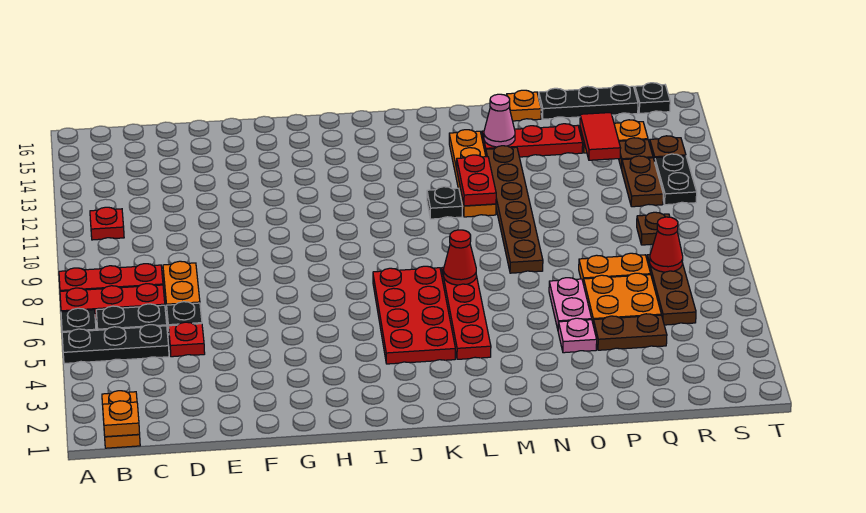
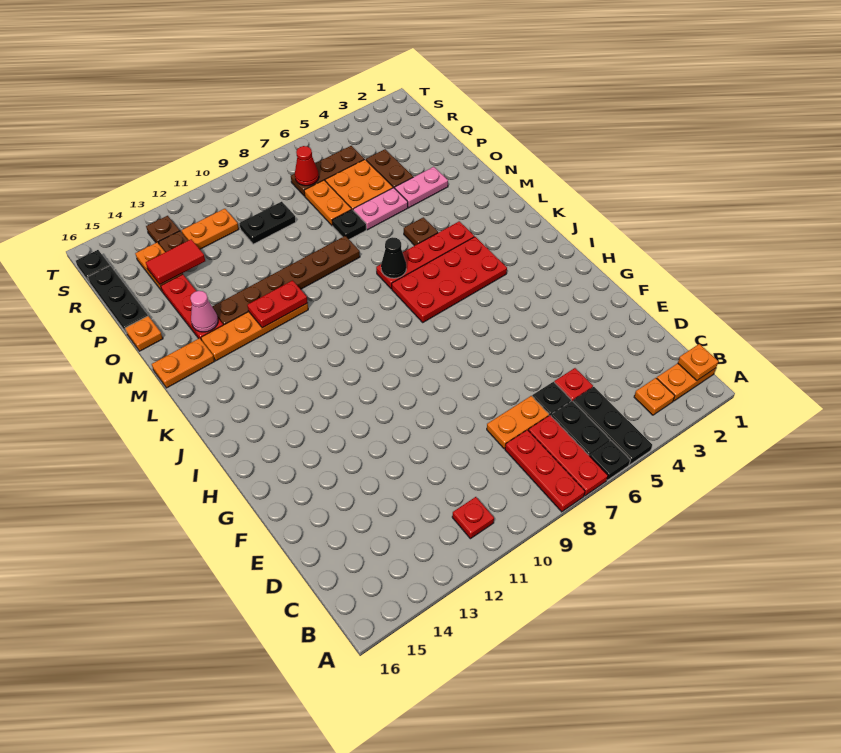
none -> orange plate B3 level 1
red cone L7 level 2 -> black cone L7 level 2
black plate L11 level 1 -> black plate O7 level 1
none -> orange plate M15:M16 level 1
pink plate O4 level 1 -> pink plate O3:O4 level 1
brown plate R9 level 1 -> brown plate M5 level 1
brown plate R11:R12 level 1 -> orange plate R11:R12 level 1
black plate S11:S12 level 1 -> black plate Q9:Q10 level 1

